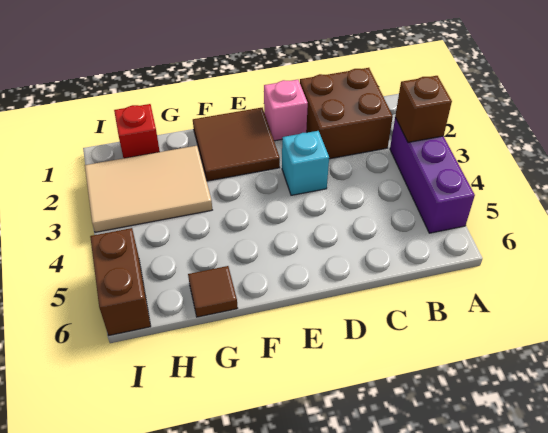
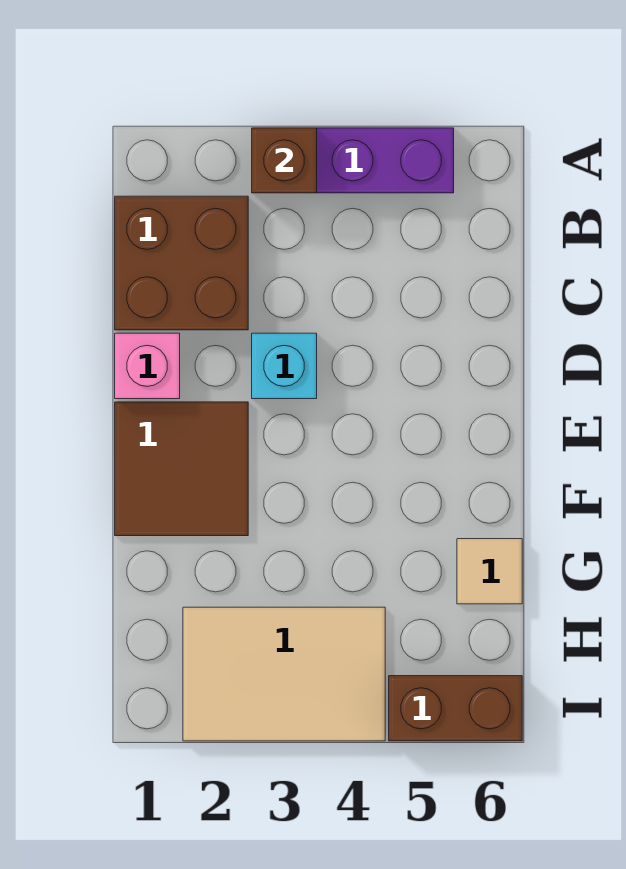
tan tile G2:I3 level 1 -> tan tile H2:I4 level 1
brown tile G6 level 1 -> tan tile G6 level 1
red brick H1 level 1 -> none

